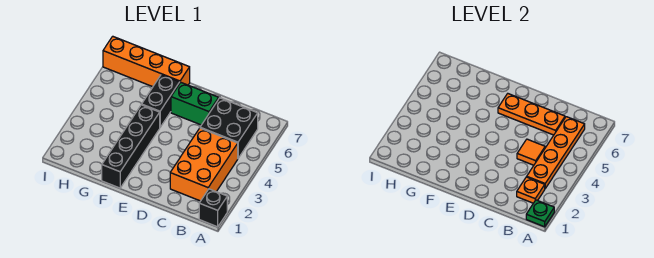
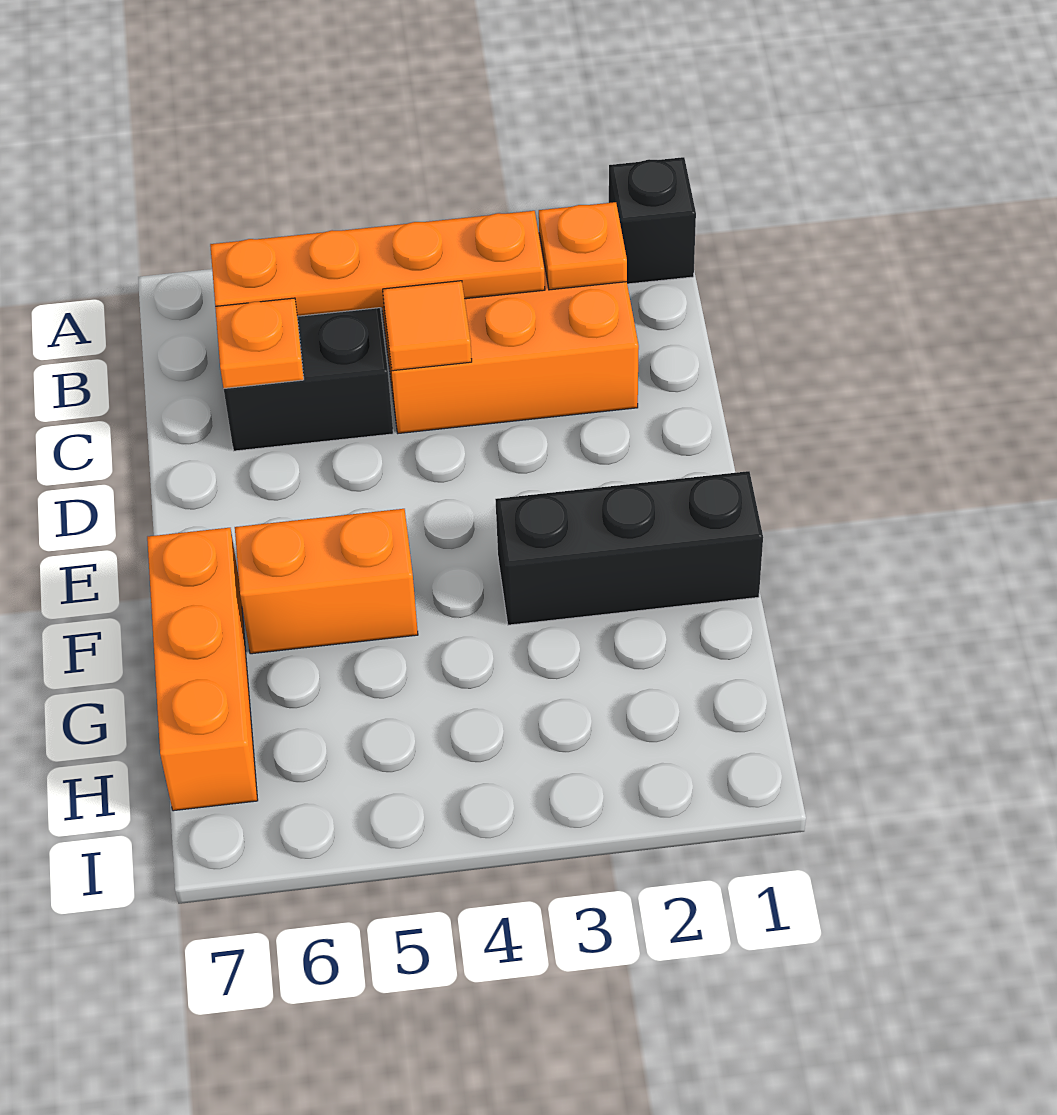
green plate A1 level 2 -> none
orange plate C6:E6 level 2 -> orange plate C6 level 2
green brick D6:E6 level 1 -> none
black brick F1:F4 level 1 -> black brick F1:F3 level 1
black brick F5:F6 level 1 -> orange brick F5:F6 level 1
orange brick F7:I7 level 1 -> orange brick F7:H7 level 1

